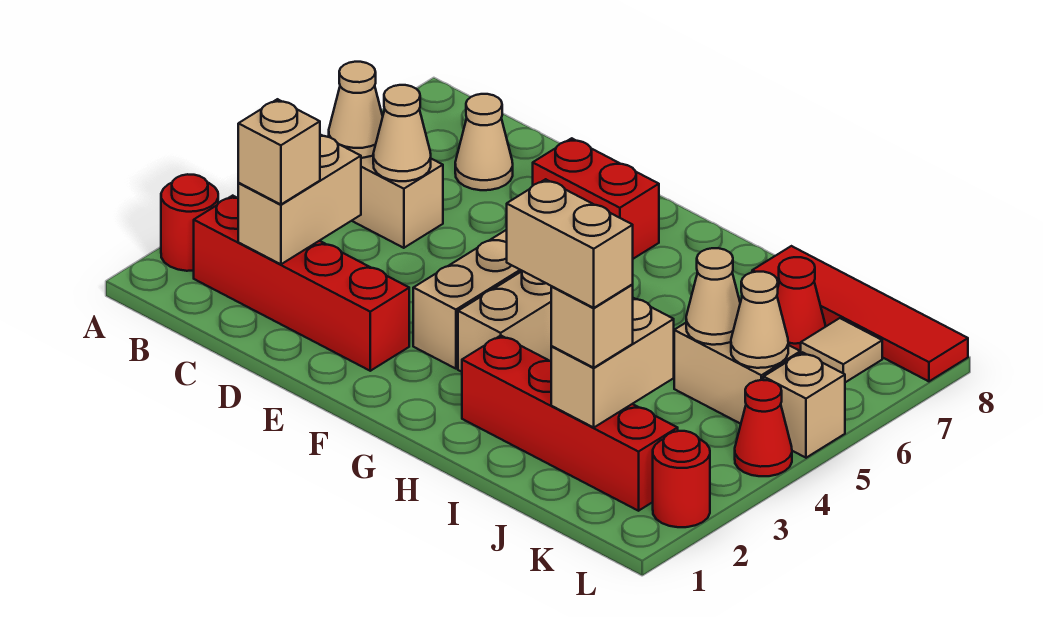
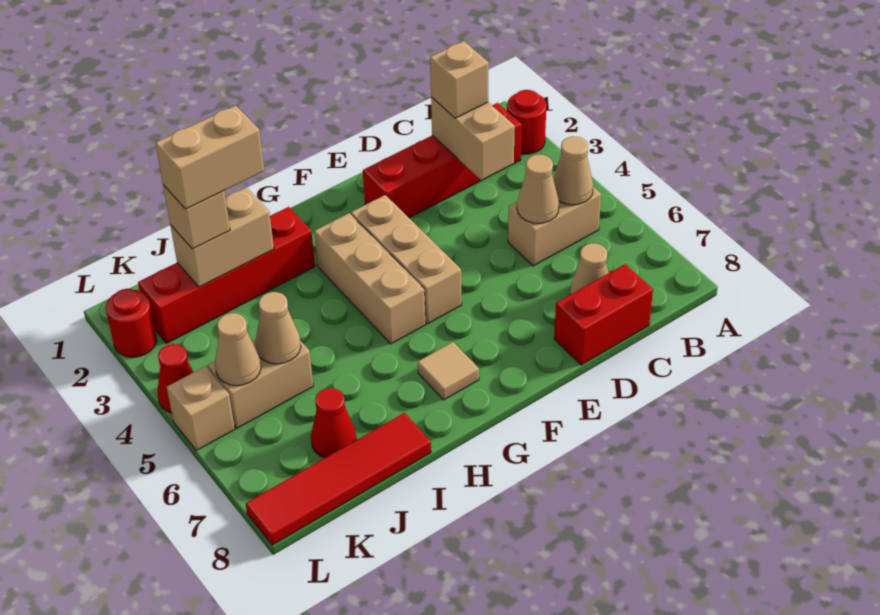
red brick E7:F7 level 1 -> red brick C8:D8 level 1
tan brick J2:J3 level 2 -> tan brick I2:J2 level 2
tan tile K7 level 1 -> tan tile G7 level 1

